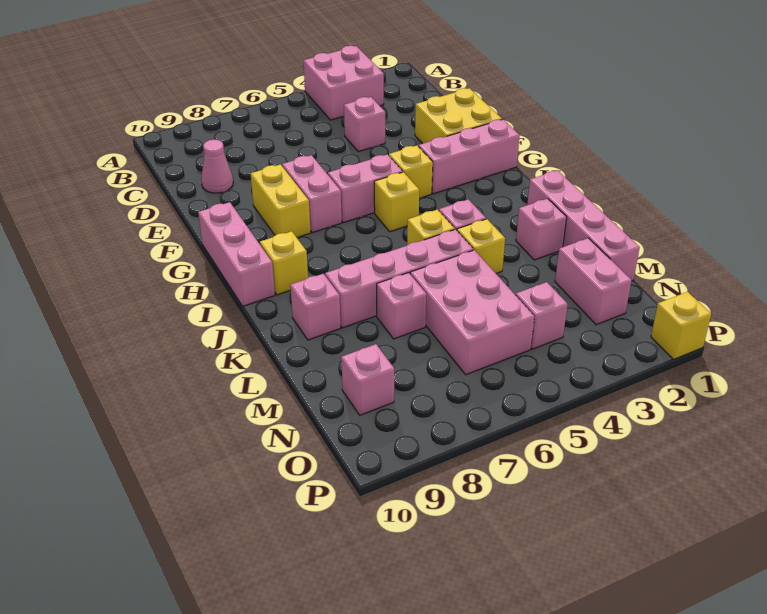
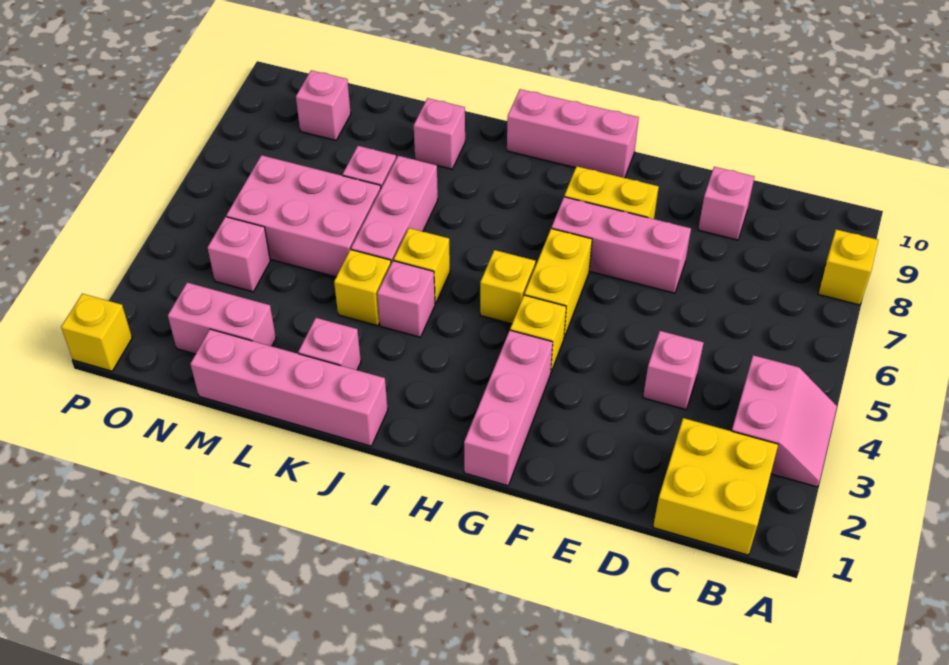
pink brick A3:B4 level 1 -> pink slope A3:B4 level 1 top B
pink cone D9 level 1 -> pink brick D9 level 1
yellow brick E1:F2 level 1 -> yellow brick B1:C2 level 1
pink brick F7:G7 level 1 -> pink brick E7:G7 level 1
pink brick G5:G6 level 1 -> yellow brick G5:G6 level 1
yellow brick I9 level 1 -> yellow brick A8 level 1
pink brick K5:K8 level 1 -> pink brick K5:K7 level 1

